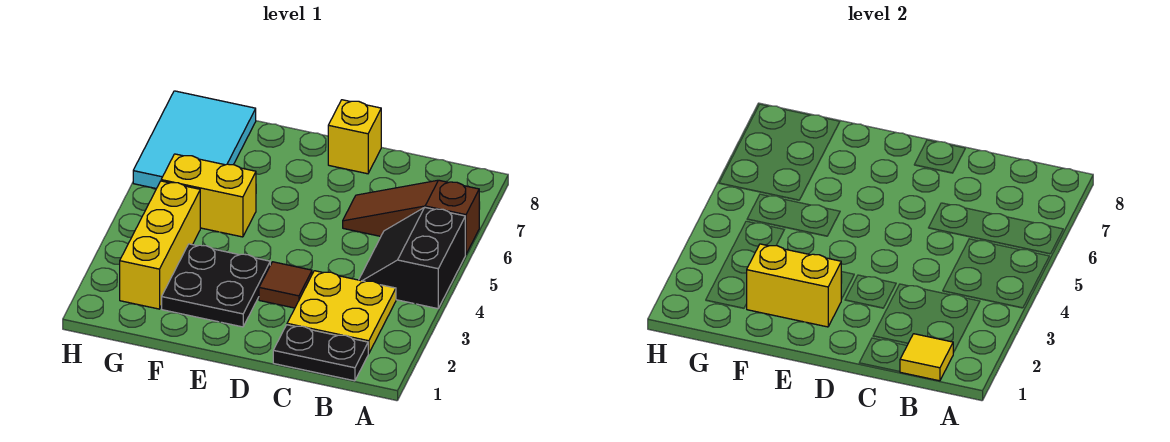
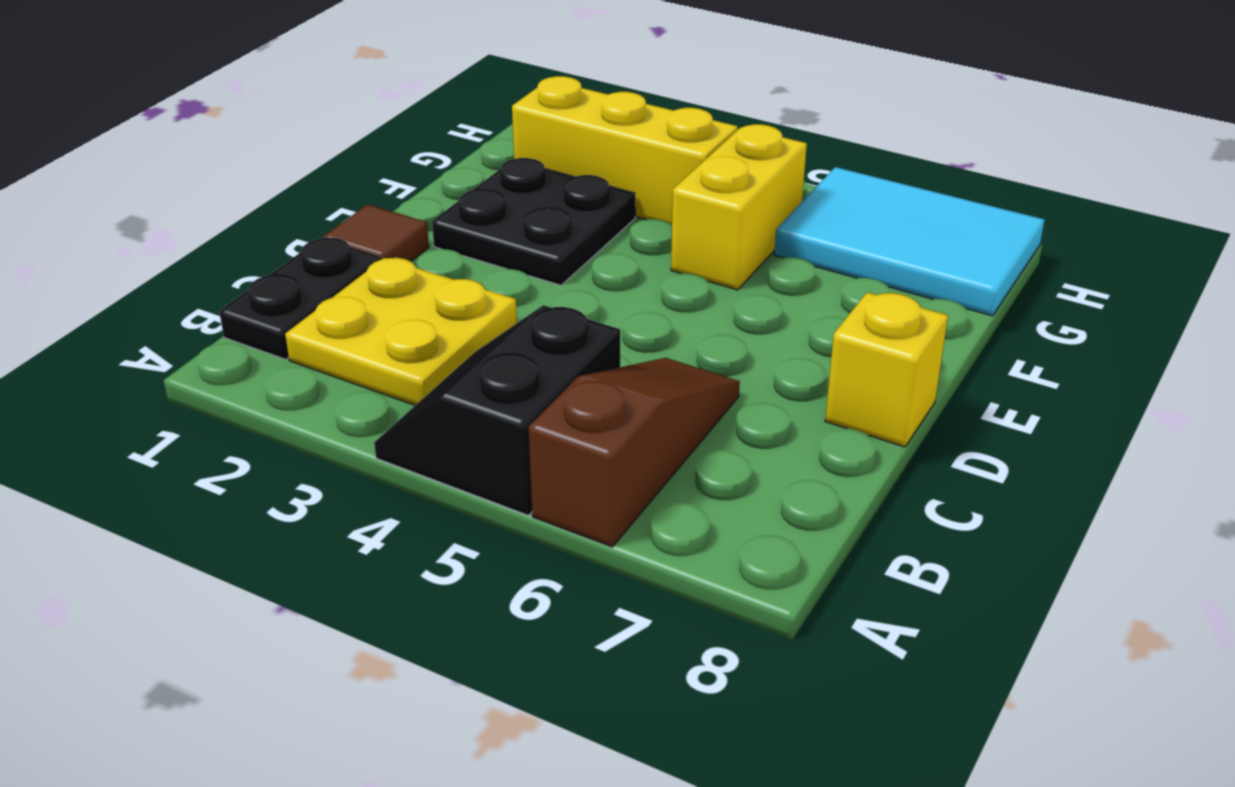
black slope A4:B5 level 1 top A -> black slope A4:B5 level 1 top 5
yellow tile B1 level 2 -> none
brown tile D3 level 1 -> brown tile D1 level 1
yellow brick E2:F2 level 2 -> none

